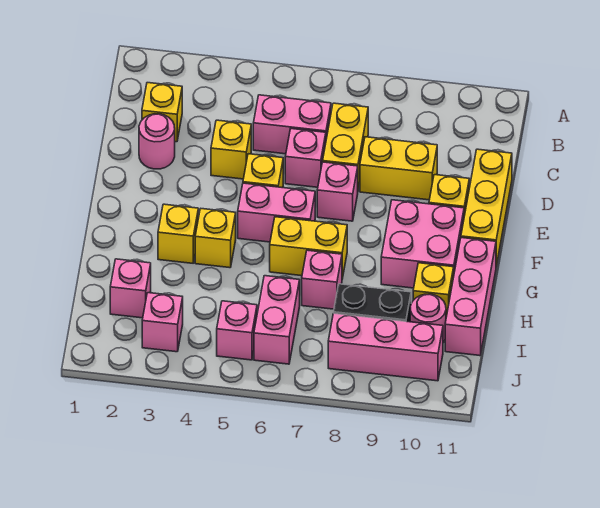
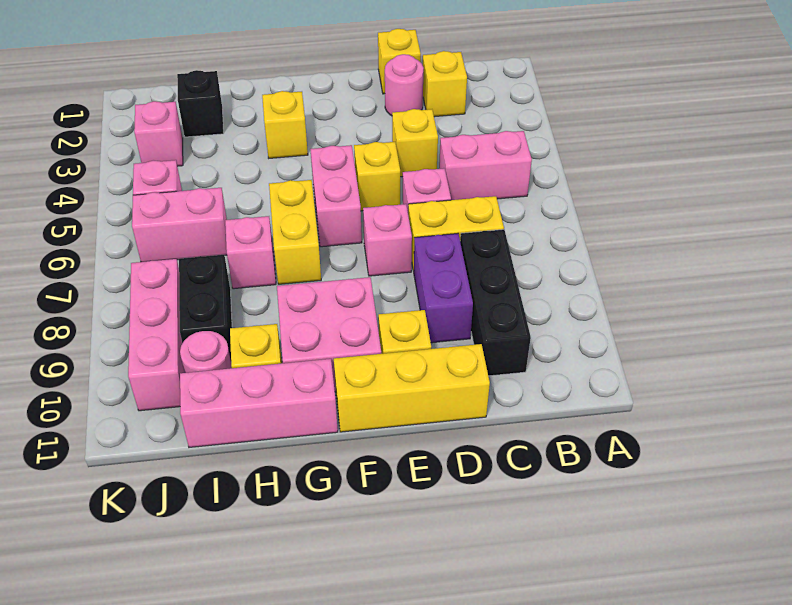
pink brick C5:C6 level 1 -> pink brick B5:C5 level 1
none -> black brick C8:C10 level 1
yellow brick D8:D9 level 1 -> purple brick D8:D9 level 1
yellow brick G4 level 1 -> yellow brick D1 level 1
pink brick I2 level 1 -> black brick I2 level 1

